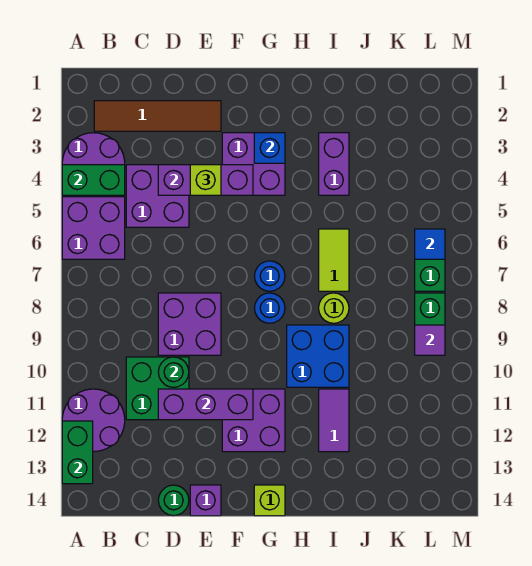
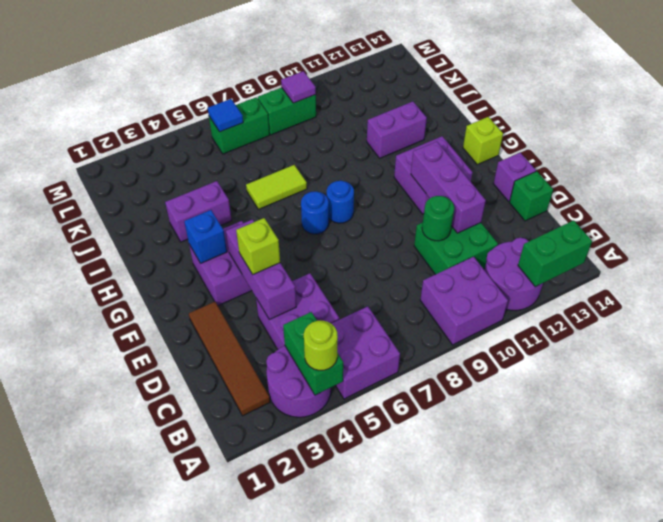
purple brick D8:E9 level 1 -> purple brick A9:B10 level 1
green round brick D14 level 1 -> green brick D14 level 1
blue brick H9:I10 level 1 -> none
lime round brick I8 level 1 -> lime round brick A4 level 3
purple tile I11:I12 level 1 -> purple brick I11:I12 level 1

